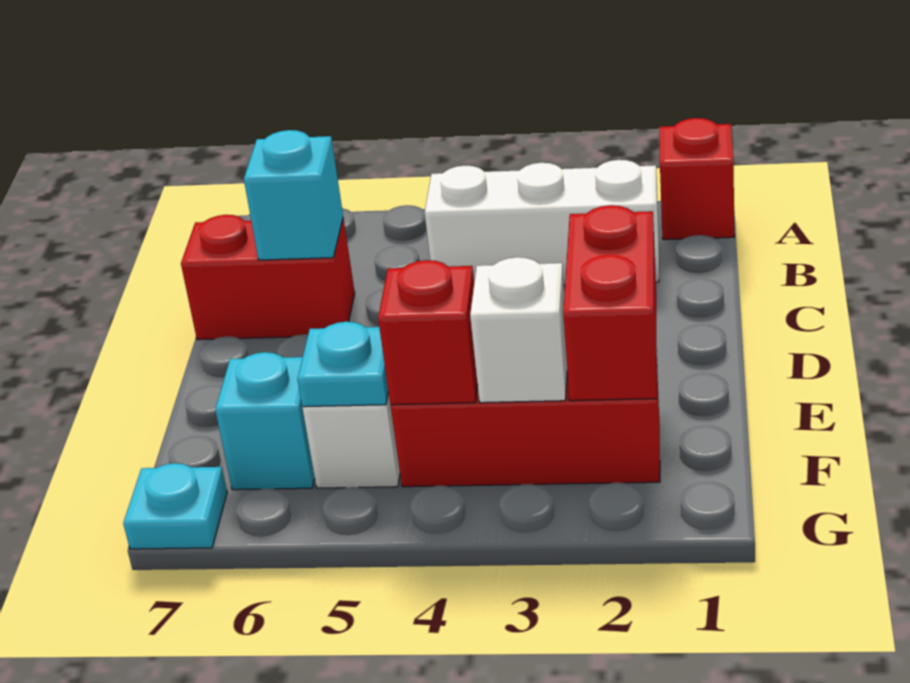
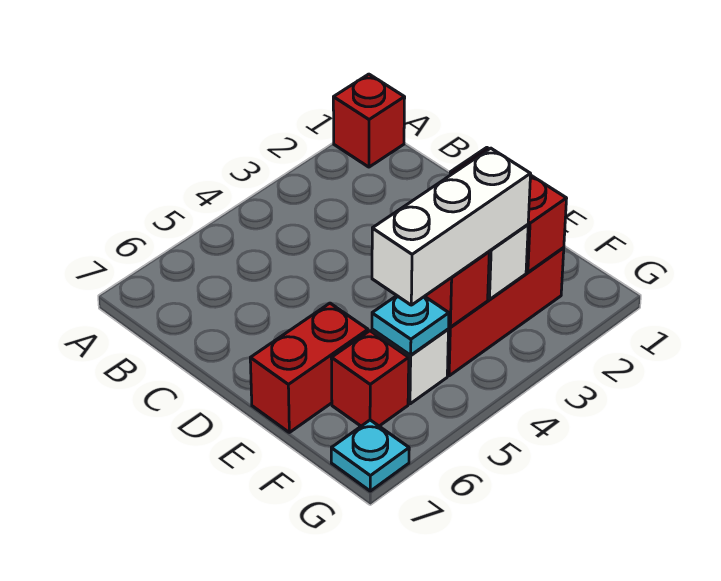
white brick B2:B4 level 1 -> white brick F3:F5 level 3
red brick C6:C7 level 1 -> red brick E6:E7 level 1
cyan brick C6 level 2 -> none
cyan brick F6 level 1 -> red brick F6 level 1

